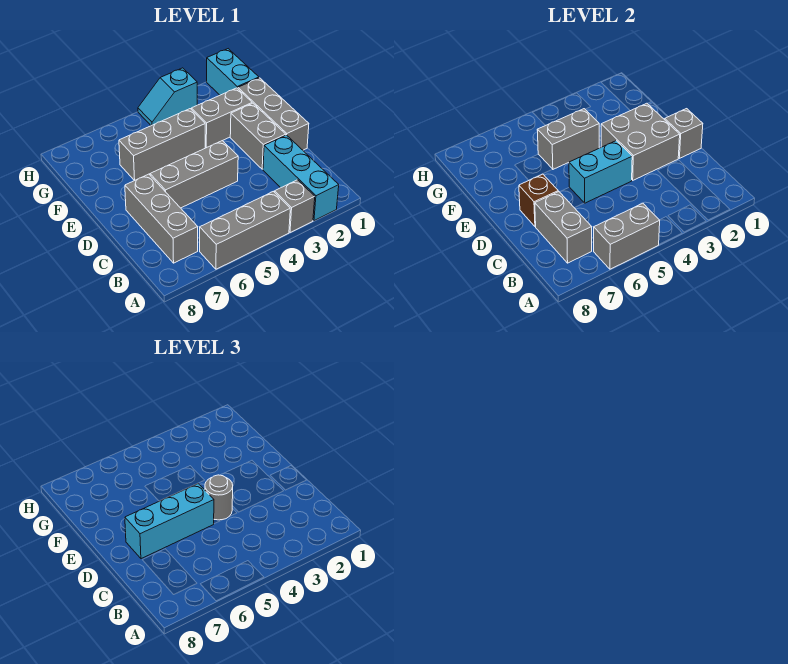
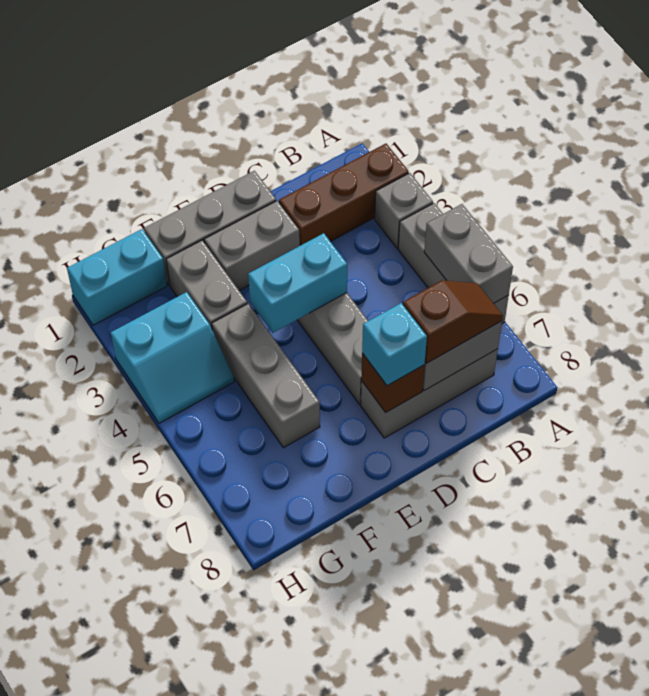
cyan brick A2:C2 level 1 -> brown brick A2:C2 level 1
none -> brown slope B7:C7 level 3 top C
grey brick D1 level 2 -> none
grey brick D2:E3 level 2 -> none
cyan brick D4:D5 level 2 -> cyan brick D4:E4 level 2
grey round brick D4 level 3 -> none
cyan brick D5:D7 level 3 -> cyan brick D7 level 3
grey brick F4:F5 level 2 -> none
cyan slope H3:H4 level 1 top 3 -> cyan slope G3:H4 level 1 top 3

